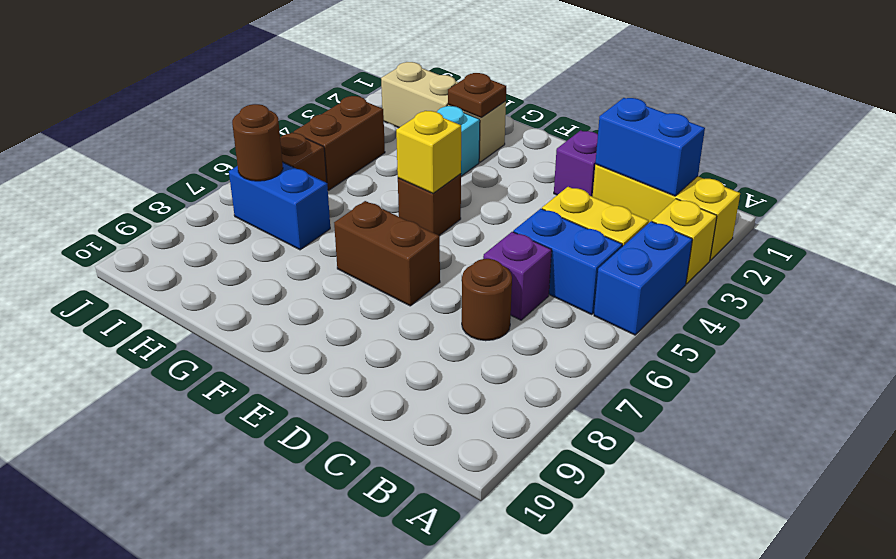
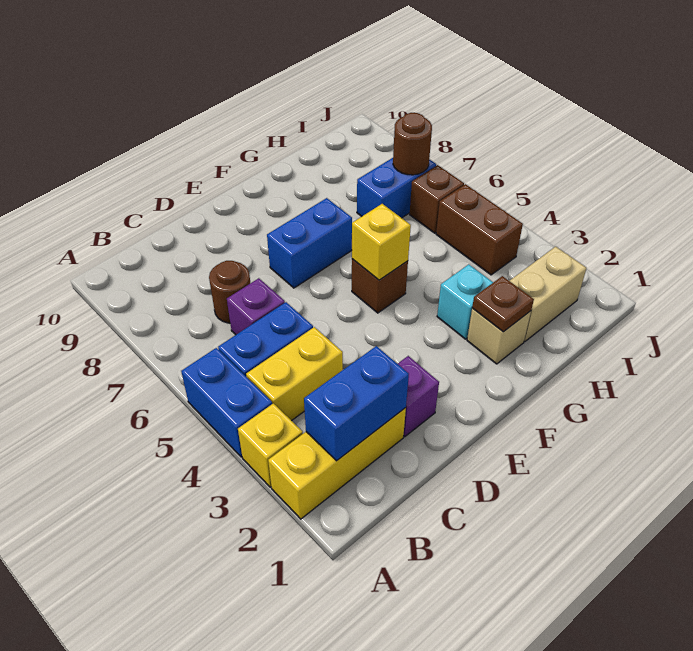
brown brick E7:F7 level 1 -> blue brick E7:F7 level 1

